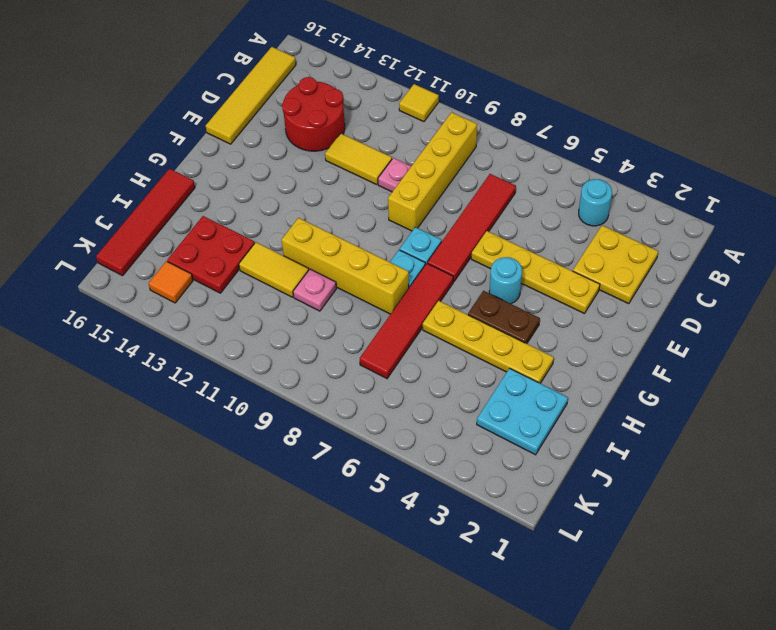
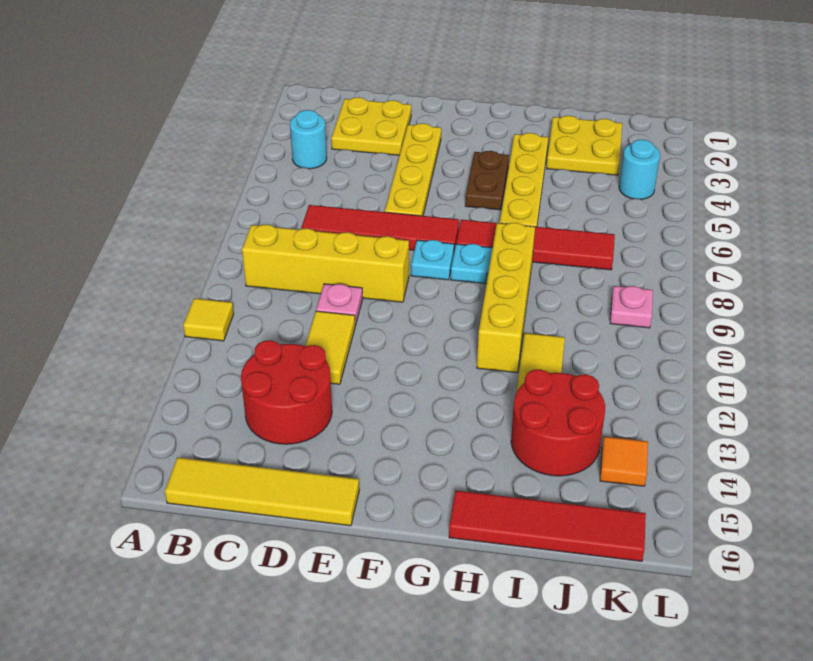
cyan round brick F5 level 1 -> cyan round brick K4 level 1
cyan plate I2:J3 level 1 -> yellow plate I2:J3 level 1
pink plate I10 level 1 -> pink plate K9 level 1
red plate I13:J14 level 1 -> red round brick I13:J14 level 1

